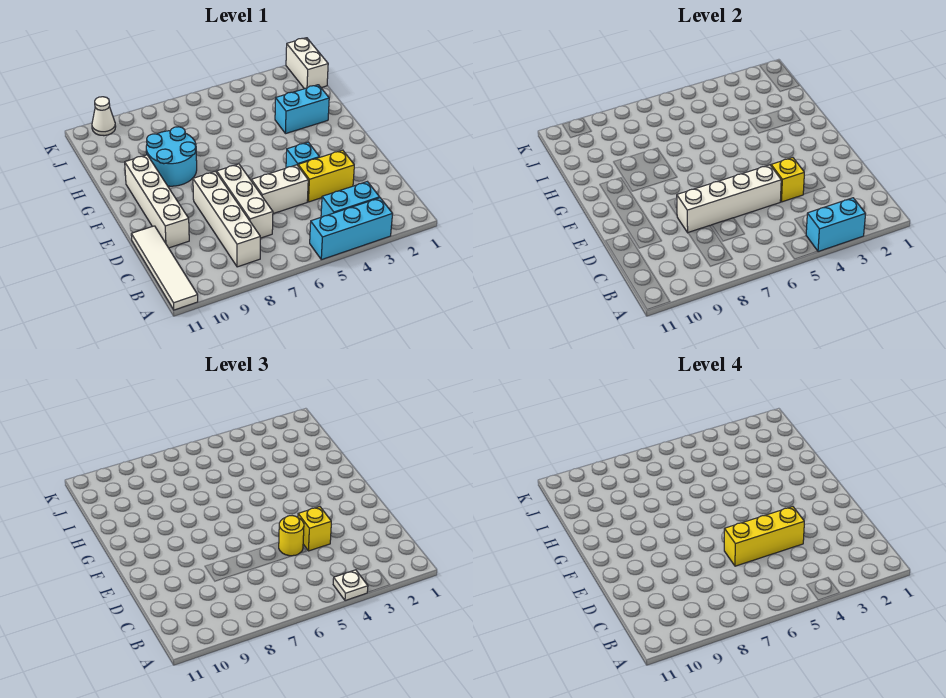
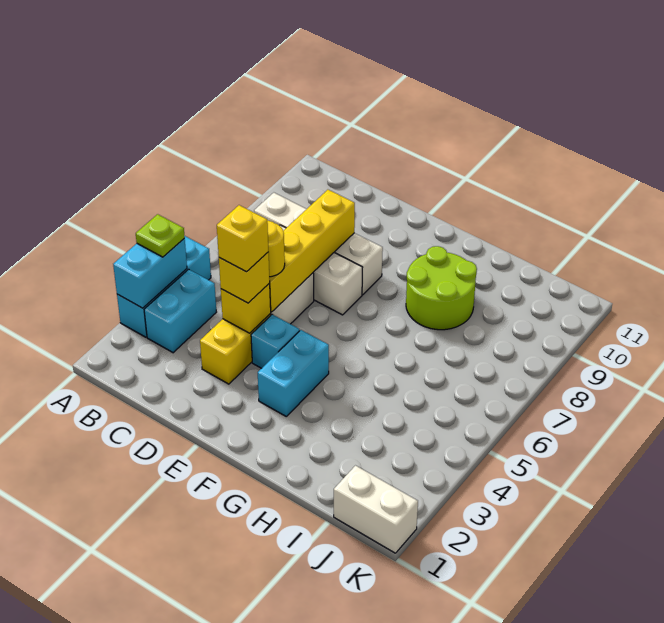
white plate A4 level 3 -> lime plate A4 level 3
white tile A11:D11 level 1 -> none
yellow brick D4:D6 level 4 -> yellow brick D4 level 4
white brick D5:D8 level 2 -> yellow brick D5:D8 level 2
white brick D10:G10 level 1 -> none
cyan round brick G8:H9 level 1 -> lime round brick G8:H9 level 1
cyan brick H2:H3 level 1 -> cyan brick F3:F4 level 1
white cone K10 level 1 -> none

